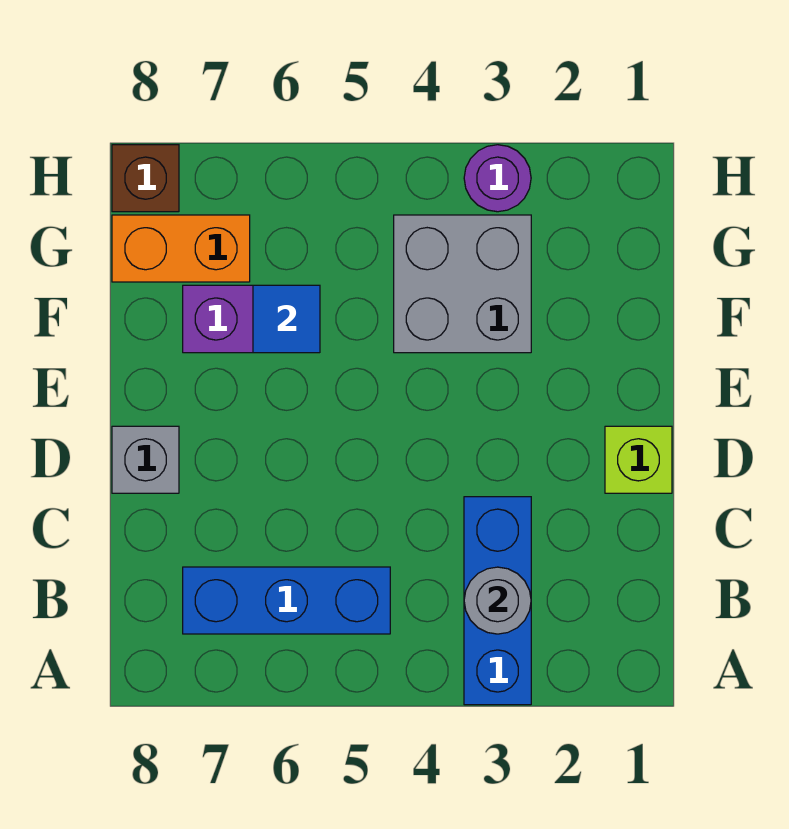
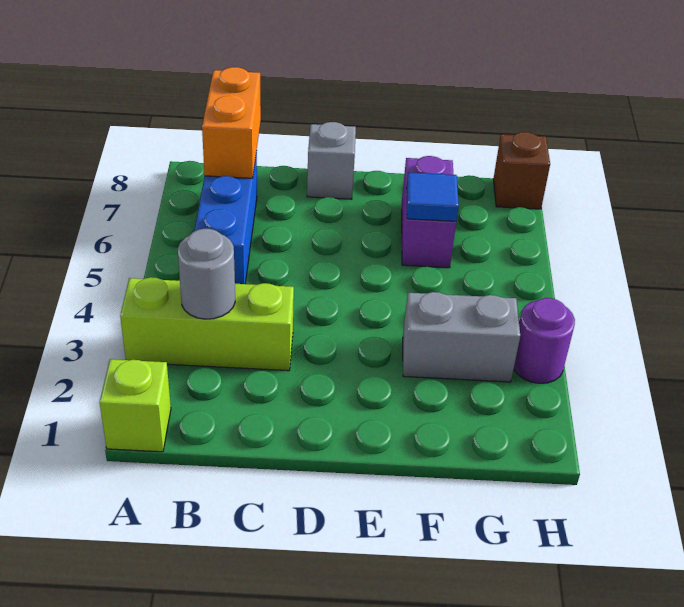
blue brick A3:C3 level 1 -> lime brick A3:C3 level 1
lime brick D1 level 1 -> lime brick A1 level 1
grey brick F3:G4 level 1 -> grey brick F3:G3 level 1
orange brick G7:G8 level 1 -> orange brick B7:B8 level 2

